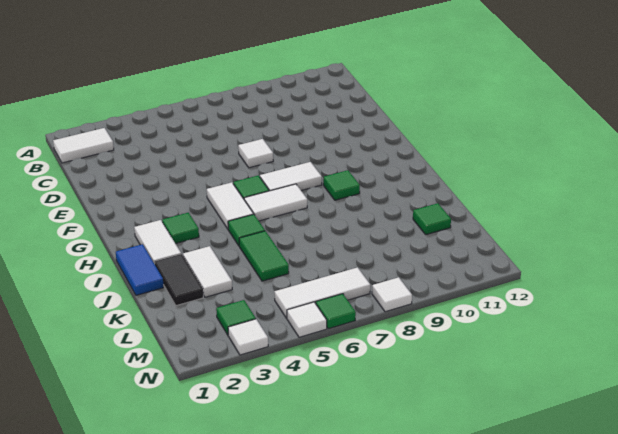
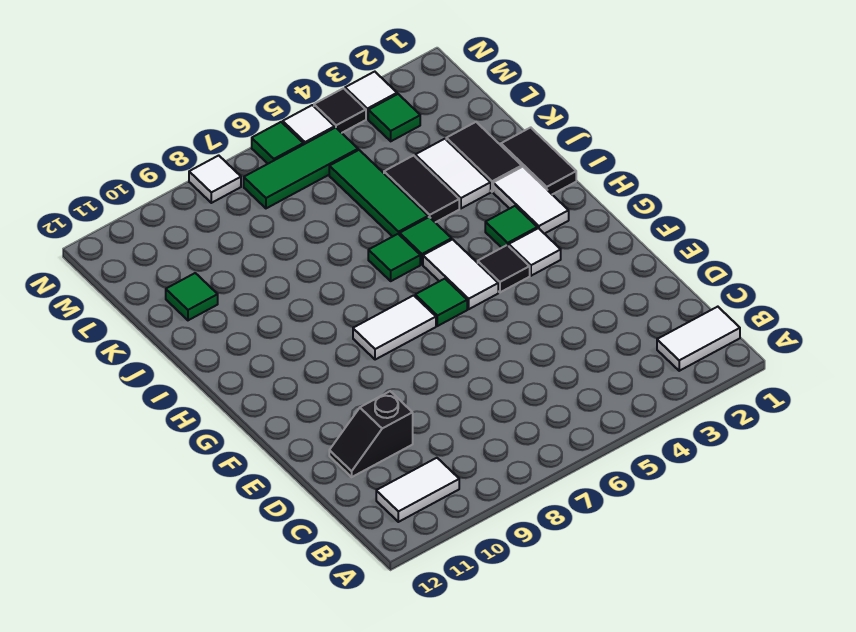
none -> black slope D10:D11 level 1 top 10
white tile E7 level 1 -> white tile G3 level 1
none -> black tile G4 level 1
white tile H6:H7 level 1 -> white tile B10:B11 level 1
green tile H9 level 1 -> green tile I6 level 1
blue tile I1:J1 level 1 -> black tile I1:J1 level 1
none -> black tile J4:K4 level 1
green tile J5:K5 level 1 -> green tile J5:L5 level 1
white tile M5:M7 level 1 -> green tile M5:M7 level 1
none -> black tile N4 level 1

